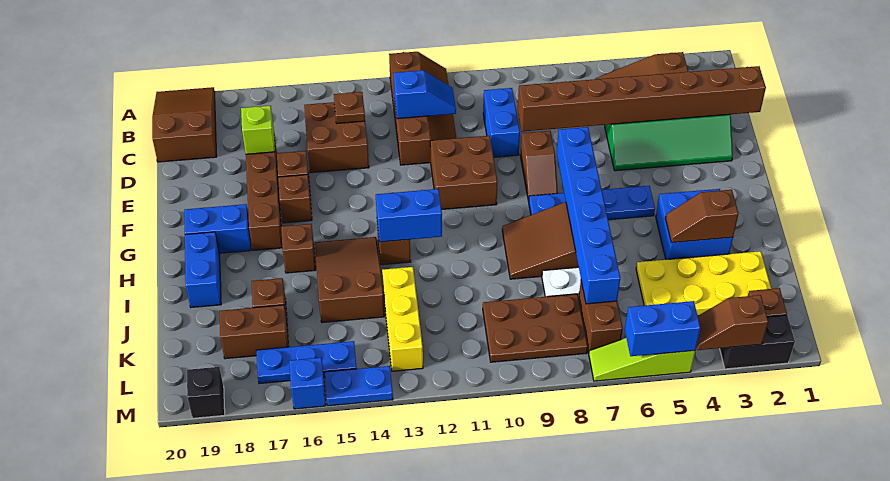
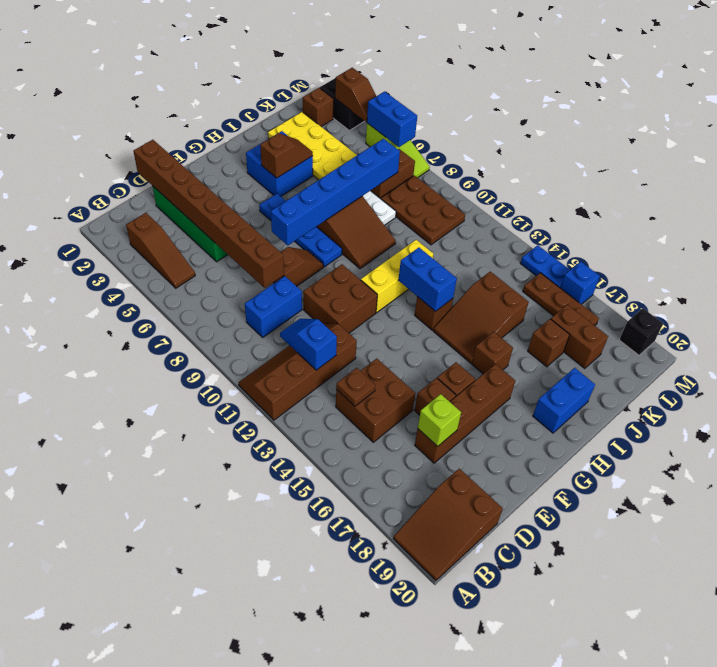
blue brick G18:G19 level 1 -> none
brown slope I3:I4 level 2 top 3 -> brown slope H4:I4 level 2 top H
yellow brick J13:L13 level 1 -> yellow brick G11:I11 level 1
blue plate L15:L17 level 1 -> brown plate L15:L17 level 1

